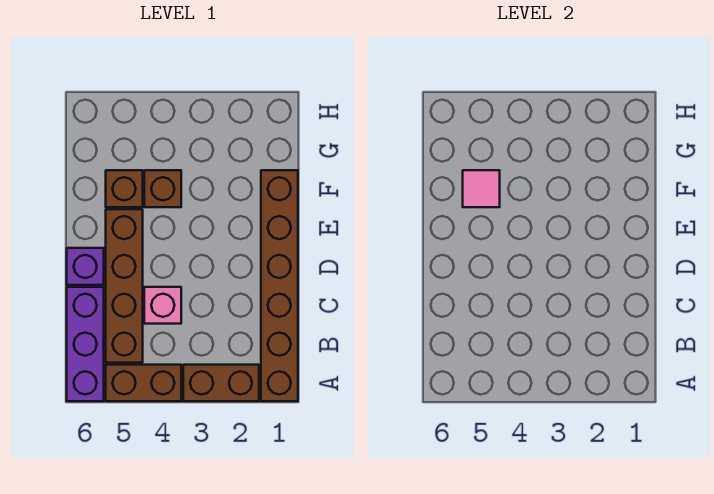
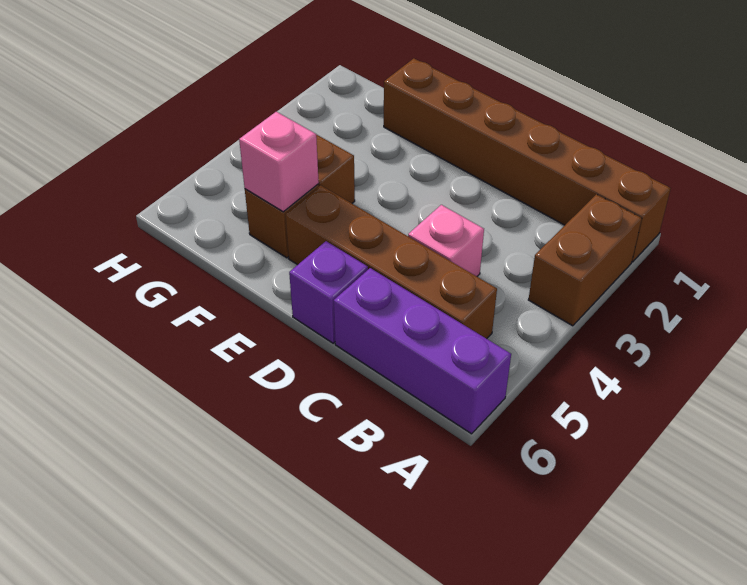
brown brick A4:A5 level 1 -> none
pink tile F5 level 2 -> pink brick F5 level 2

